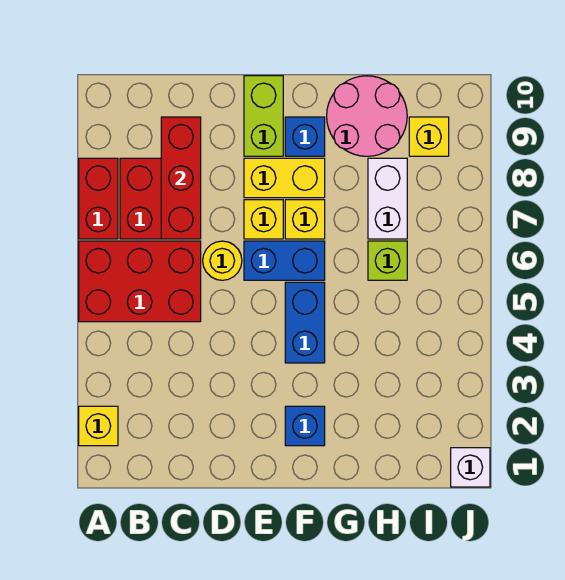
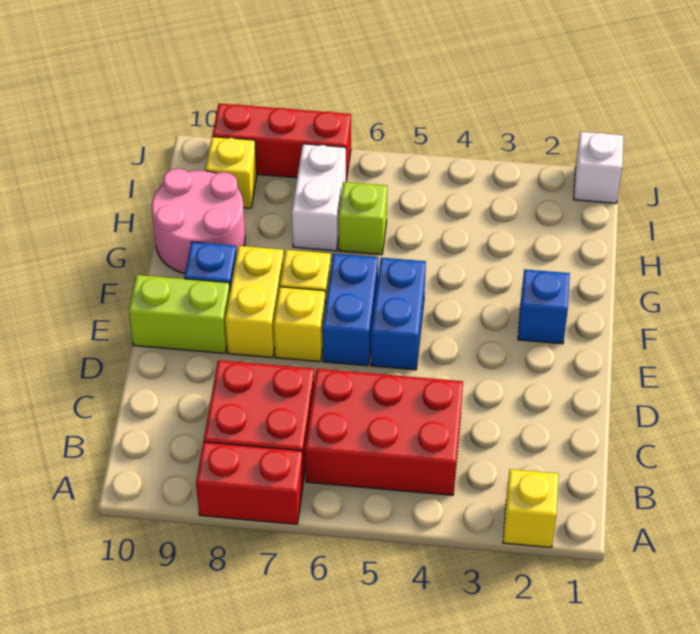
red brick A5:C6 level 1 -> red brick B4:C6 level 1
red brick C7:C9 level 2 -> red brick J7:J9 level 1
yellow round brick D6 level 1 -> none
blue brick F4:F5 level 1 -> blue brick E5:F5 level 1
white brick H7:H8 level 1 -> white brick H7:I7 level 1

